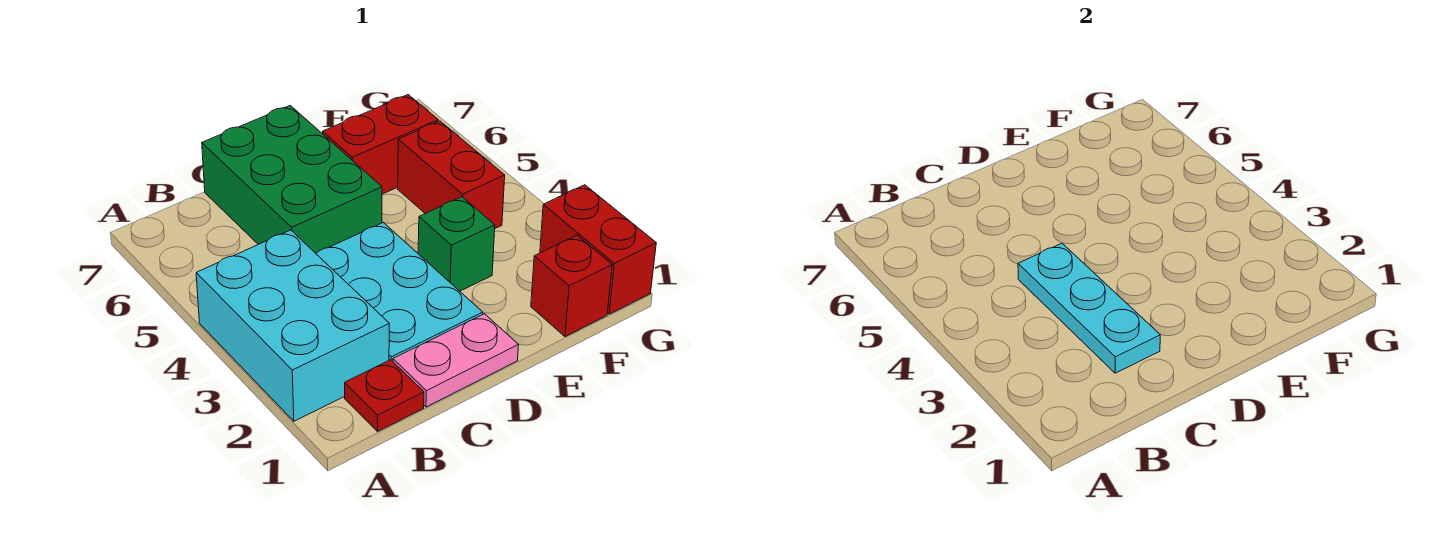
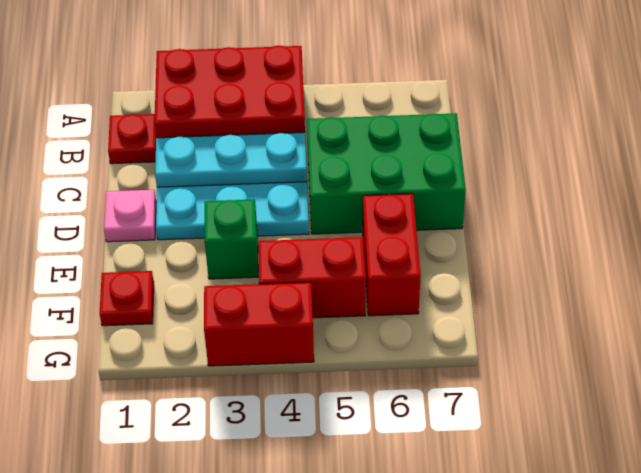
cyan brick A2:B4 level 1 -> red brick A2:B4 level 1
pink plate C1:D1 level 1 -> pink plate D1 level 1
red brick F1 level 1 -> red plate F1 level 1
red brick G1:G2 level 1 -> red brick G3:G4 level 1

